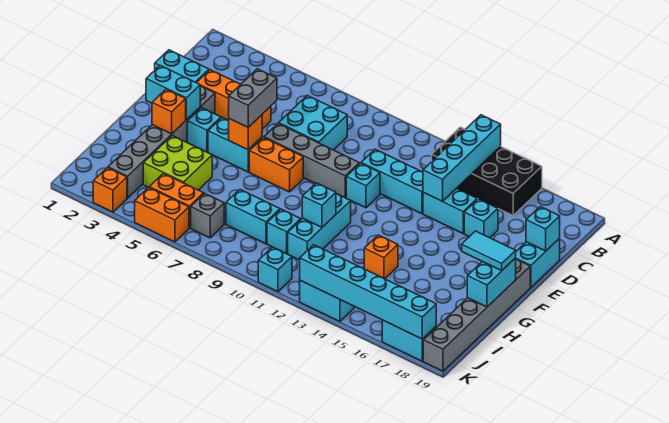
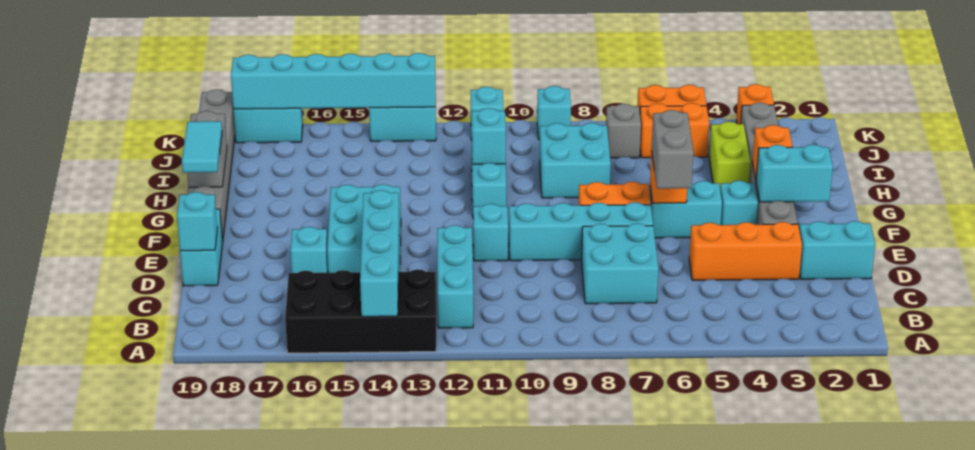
cyan brick D11:D13 level 1 -> cyan brick B12:D12 level 1
cyan brick D14:D15 level 1 -> cyan brick D14:F15 level 1
grey brick E7:E10 level 1 -> cyan brick E7:E10 level 1
cyan tile G18:G19 level 3 -> cyan tile F19:G19 level 3
cyan brick G19:H19 level 2 -> grey brick G19:H19 level 2
lime brick H4:I5 level 1 -> lime brick H4:I4 level 1
orange brick H14 level 1 -> none
cyan brick I8:I9 level 1 -> cyan brick H8:I9 level 1
cyan brick I10 level 1 -> cyan brick K9 level 1

